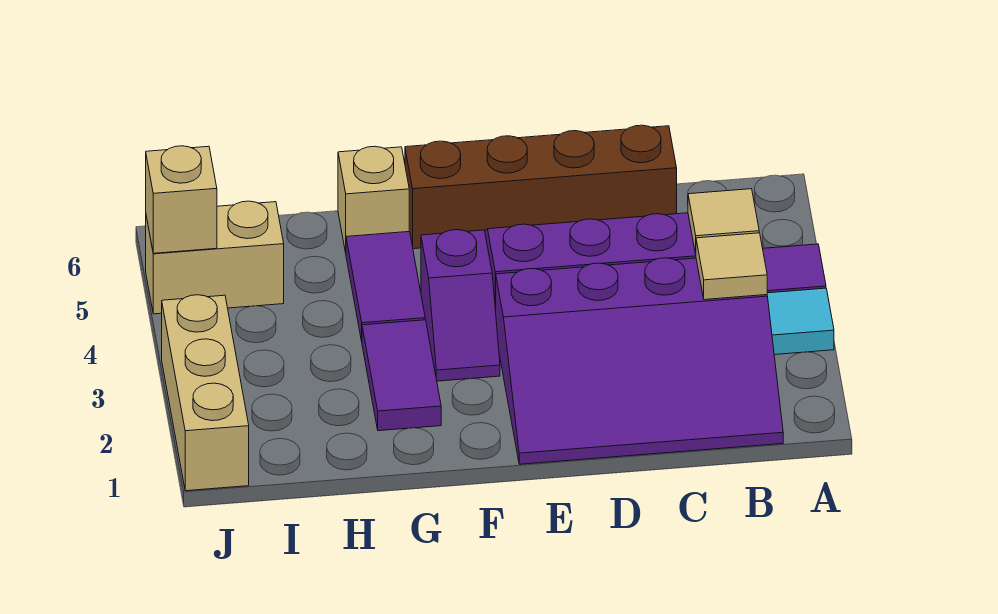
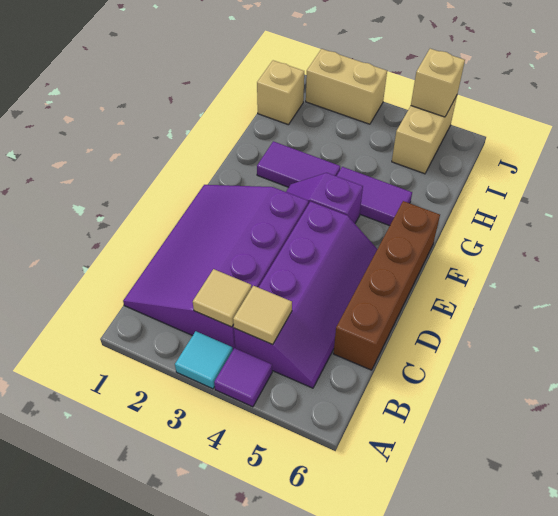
tan brick G6 level 1 -> tan brick I1 level 1
tan brick J1:J3 level 1 -> tan brick J2:J3 level 1

